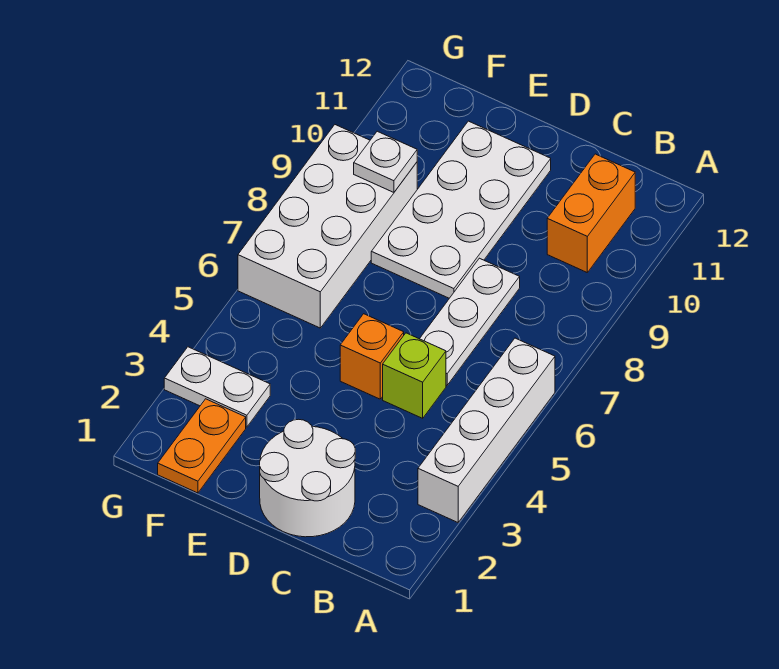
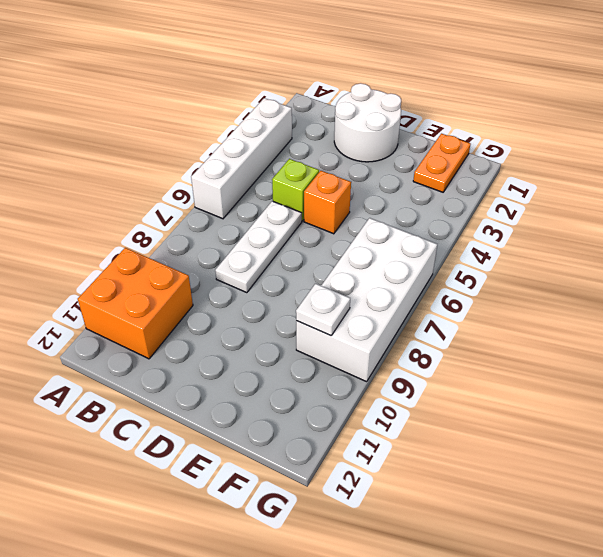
orange brick B10:B11 level 1 -> orange brick A10:B11 level 1
white plate D8:E11 level 1 -> none
white plate F3:G3 level 1 -> none

